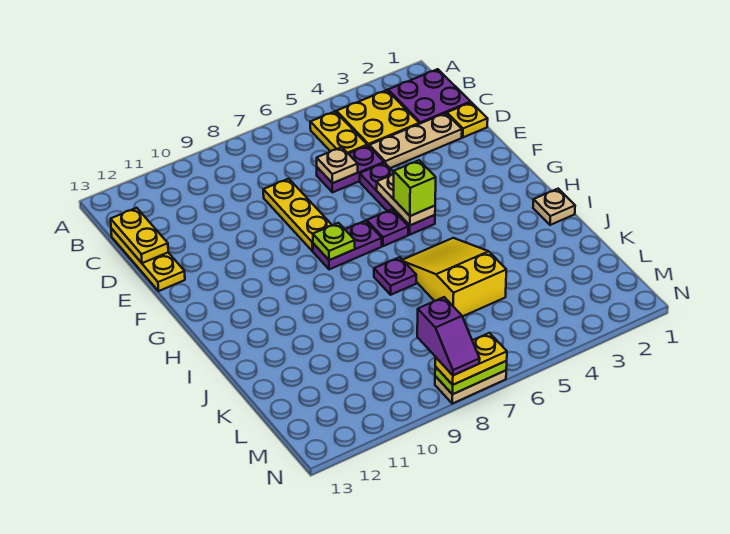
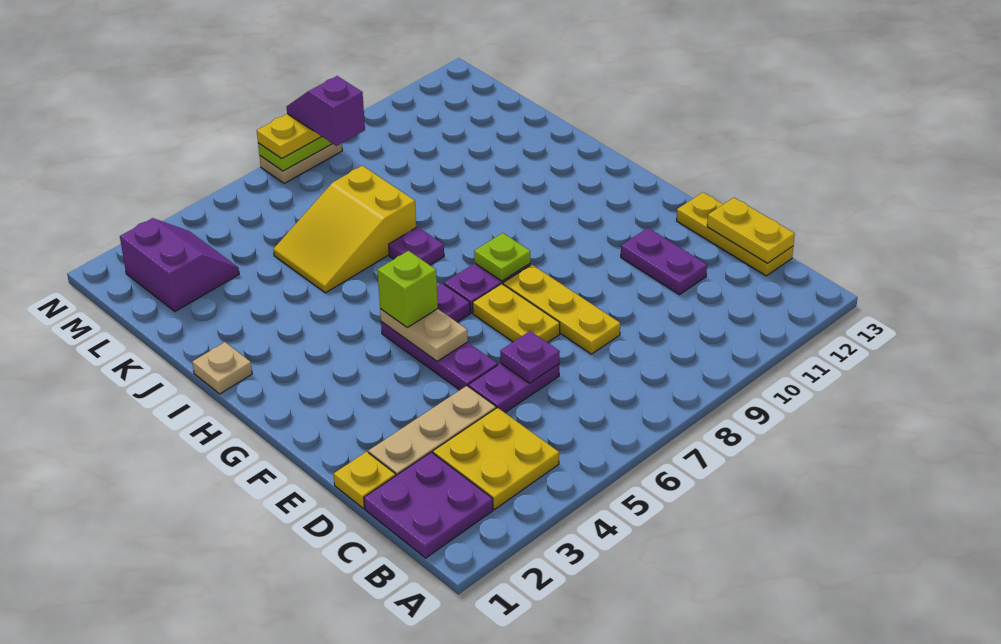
yellow plate B5:C5 level 1 -> yellow plate E7:F7 level 1
tan plate D6 level 2 -> purple plate D6 level 2
none -> purple plate D11:E11 level 1
yellow slope I5:K6 level 1 top K -> yellow slope J5:K7 level 1 top 7
none -> purple slope L2:M3 level 1 top 2

